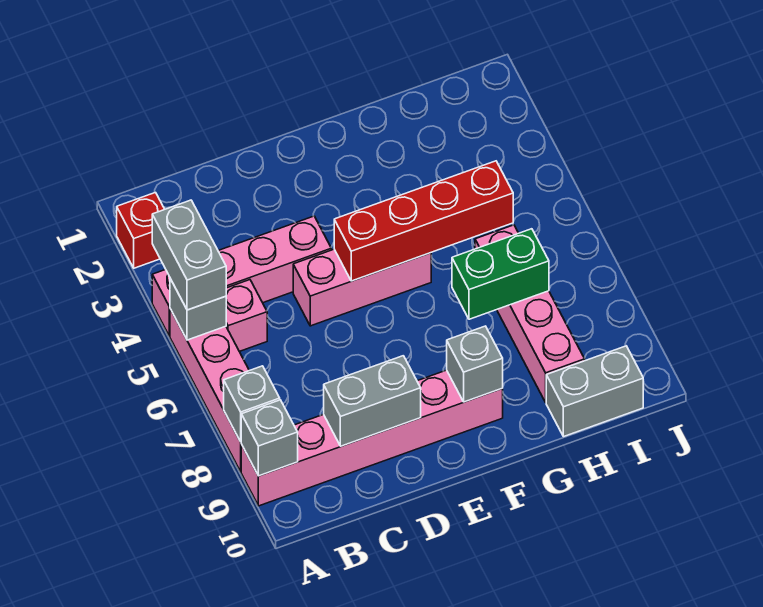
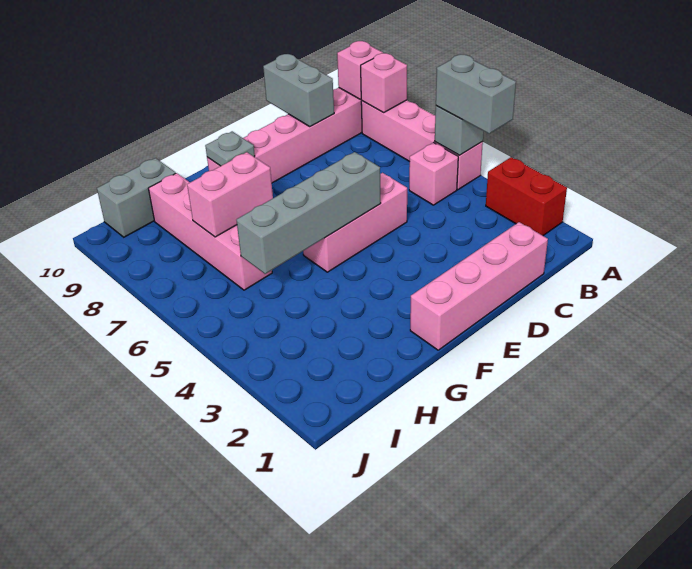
red brick A2 level 1 -> red brick A2:A3 level 1
pink brick A4:D4 level 1 -> pink brick C1:F1 level 1
grey brick A8 level 2 -> pink brick A8 level 2
grey brick A9 level 2 -> pink brick A9 level 2
grey brick C9:D9 level 2 -> grey brick C9:C10 level 2
red brick E5:H5 level 2 -> grey brick E5:H5 level 2
grey brick F9 level 2 -> grey plate F9 level 2
green brick G7:H7 level 2 -> pink brick G7:H7 level 2

